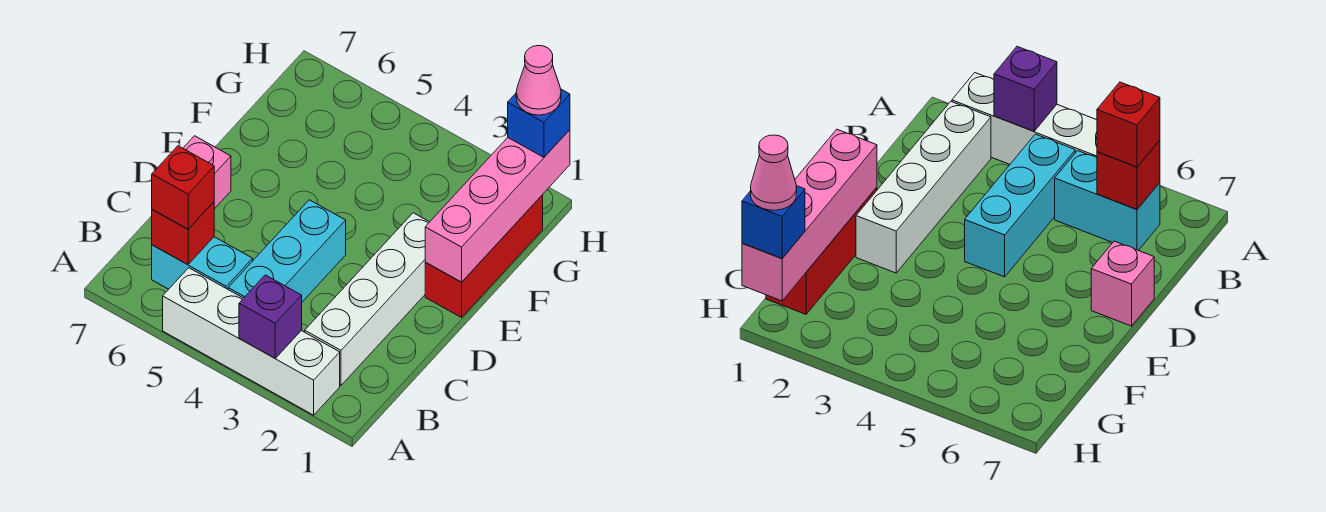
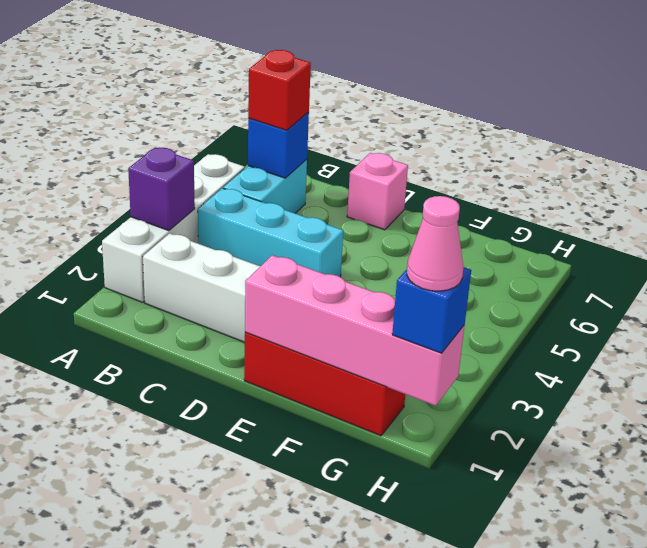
red brick B6 level 2 -> blue brick B6 level 2

